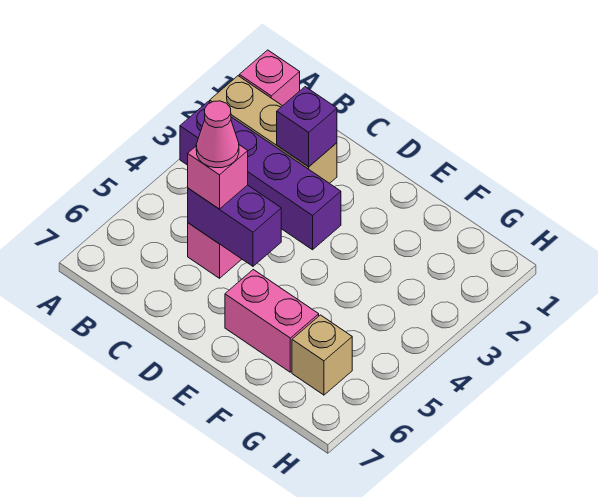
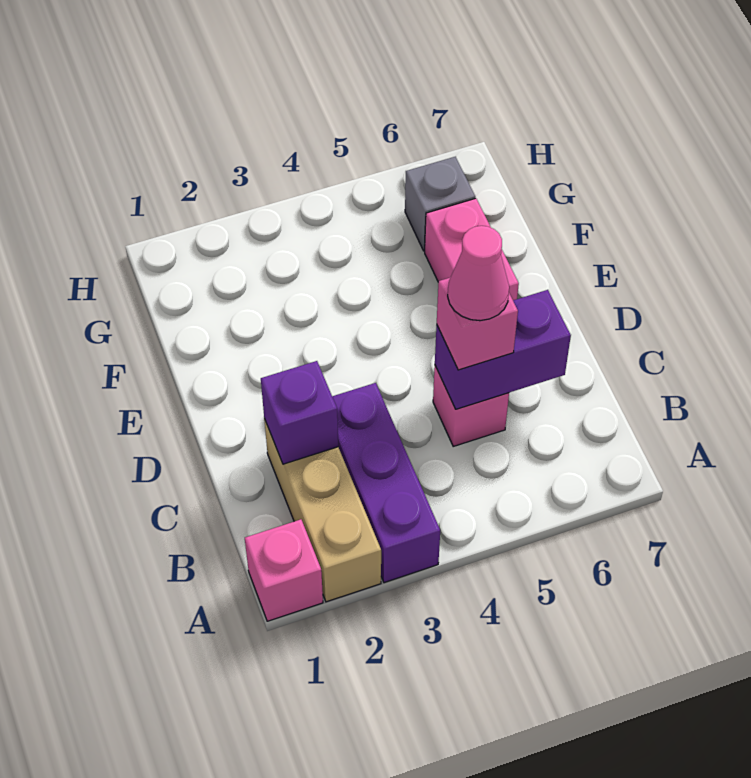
purple brick A3:D3 level 1 -> purple brick A3:C3 level 1
purple brick C5:D5 level 2 -> purple brick C5:C6 level 2
tan brick G6 level 1 -> grey brick G6 level 1

